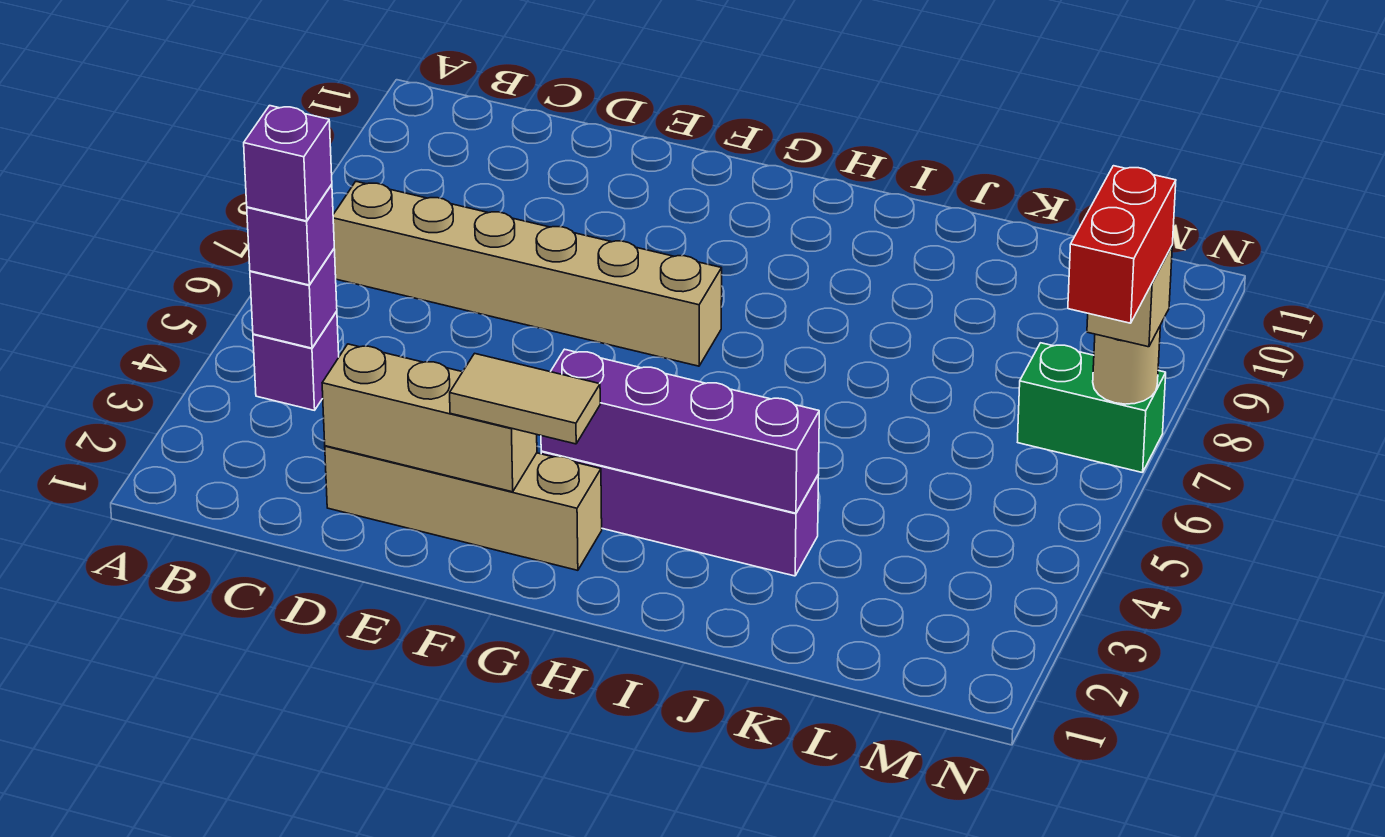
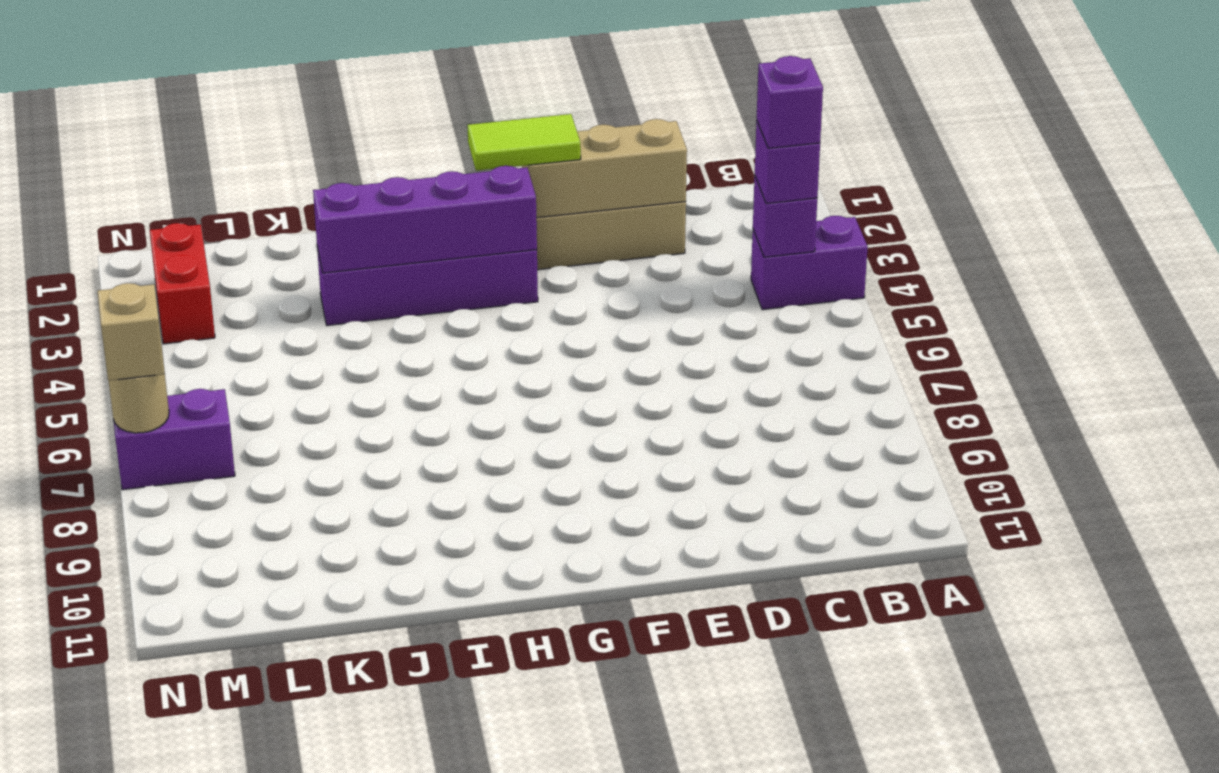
purple brick B4 level 1 -> purple brick A4:B4 level 1
tan brick B7:G7 level 1 -> none
tan tile F2:G2 level 3 -> lime tile F2:G2 level 3
green brick M7:N7 level 1 -> purple brick M7:N7 level 1
red brick N6:N7 level 4 -> red brick M2:M3 level 1

